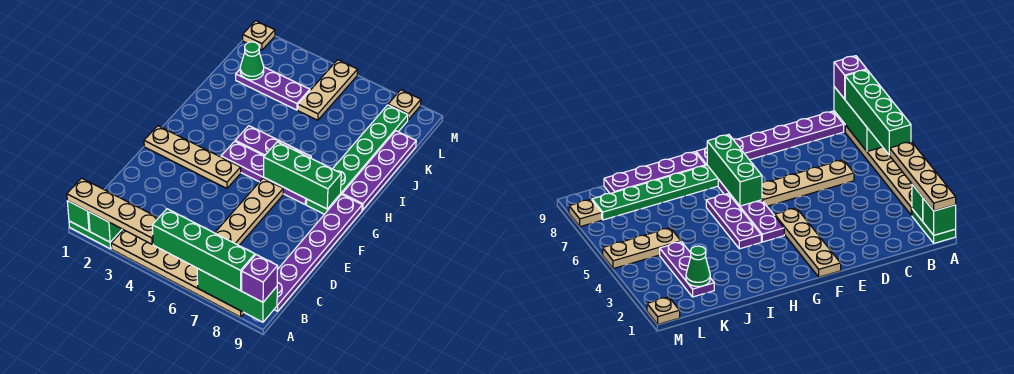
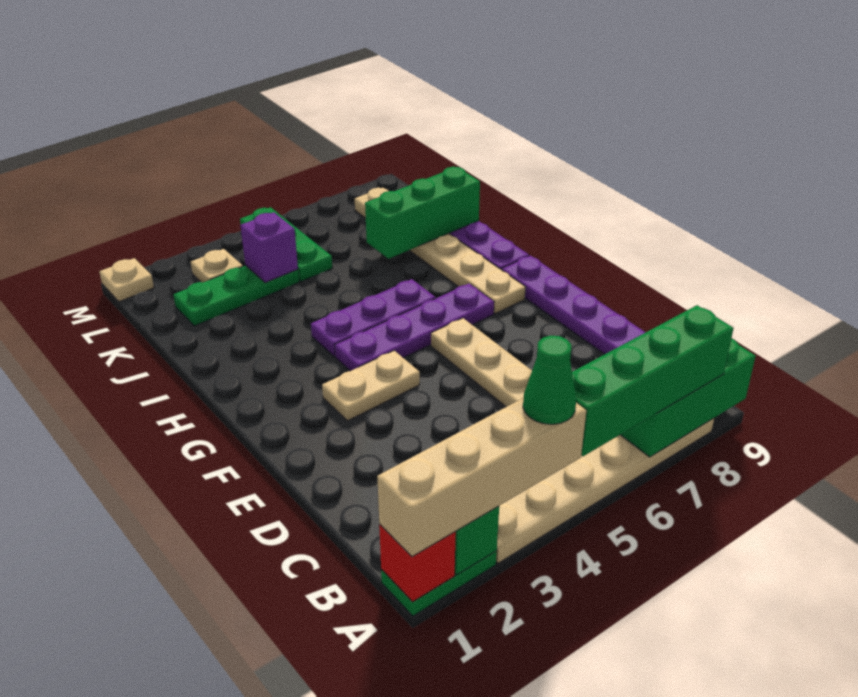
green brick A1 level 2 -> red brick A1 level 2
tan plate A1:A4 level 3 -> tan brick A1:A4 level 3
purple brick A9 level 3 -> purple brick K4 level 2
tan plate F1:F4 level 1 -> tan plate F3:F4 level 1
green brick G6:G8 level 2 -> green brick J7:J9 level 2
green plate G8:L8 level 1 -> tan plate G8:L8 level 1
purple plate K2:K4 level 1 -> green plate K2:K4 level 1
green cone K2 level 2 -> green cone A4 level 4
tan plate K5:M5 level 1 -> green plate K5:M5 level 1
tan plate M8 level 1 -> tan plate L3 level 1

